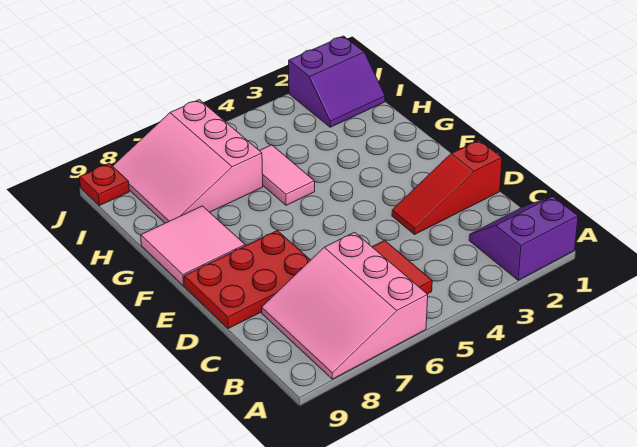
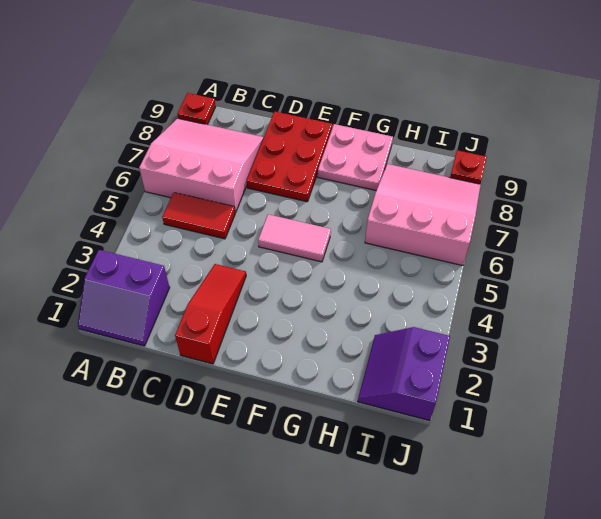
purple slope A1:B2 level 1 top A -> purple slope A1:B2 level 1 top 2
none -> red plate A9 level 1
pink tile F8:G9 level 1 -> pink plate F8:G9 level 1
pink tile G5:H5 level 1 -> pink tile E5:F5 level 1

